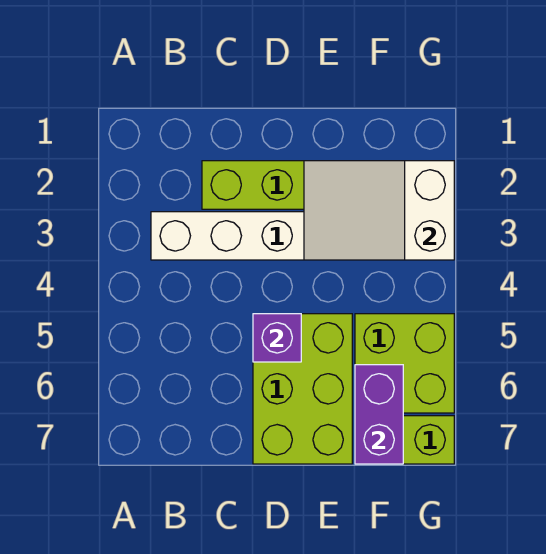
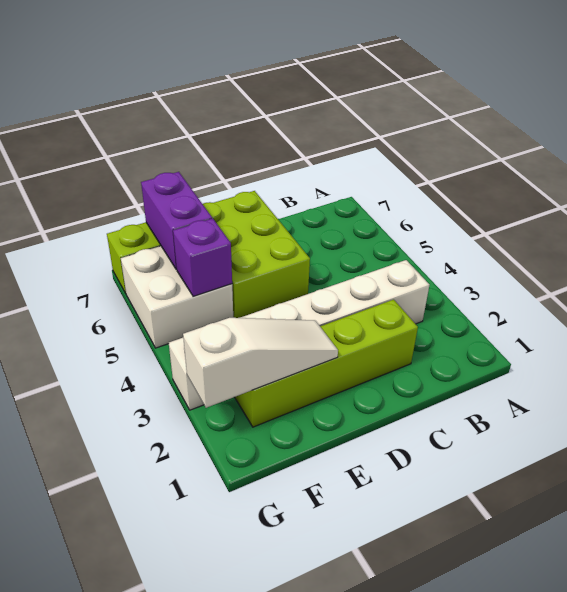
purple brick D5 level 2 -> purple brick F5 level 2
white slope E2:G3 level 2 top G -> white slope E2:G2 level 2 top G
lime brick F5:G6 level 1 -> white brick F5:G6 level 1

